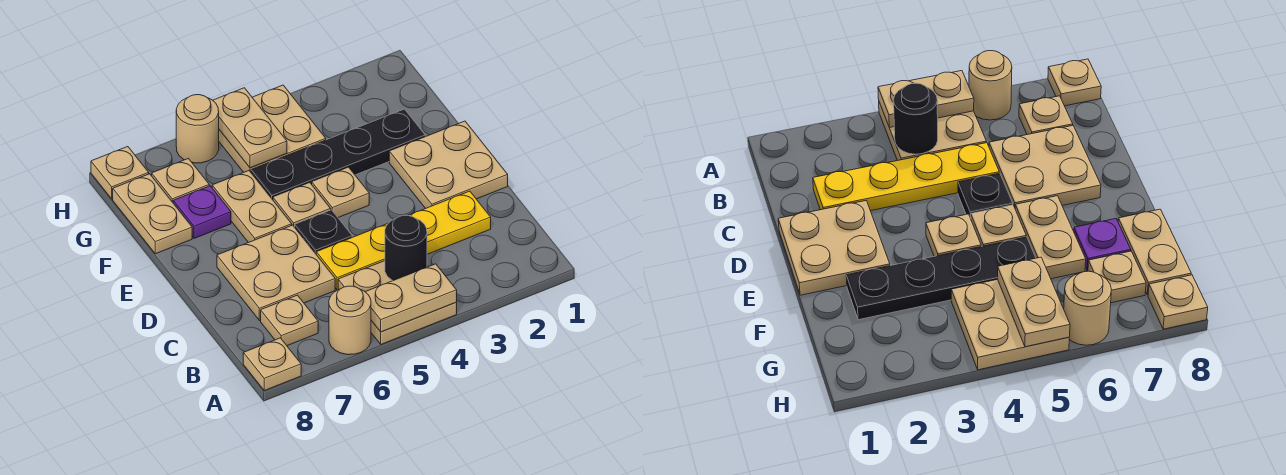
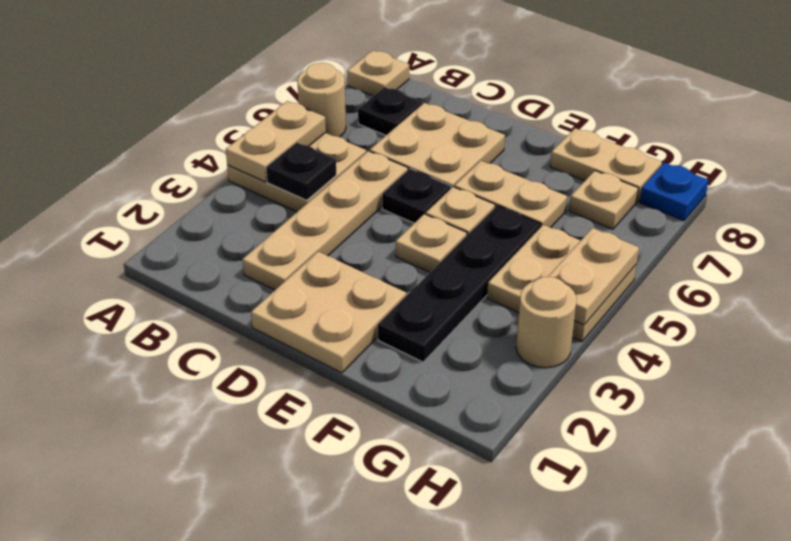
black round brick B4 level 2 -> black plate B4 level 2
tan plate B7 level 1 -> black plate B7 level 1
yellow plate C2:C5 level 1 -> tan plate C2:C5 level 1
purple plate F7 level 1 -> none
tan plate G5:H5 level 2 -> tan plate H4:H5 level 2
tan round brick H6 level 1 -> tan round brick H3 level 1
tan plate H8 level 1 -> blue plate H8 level 1

